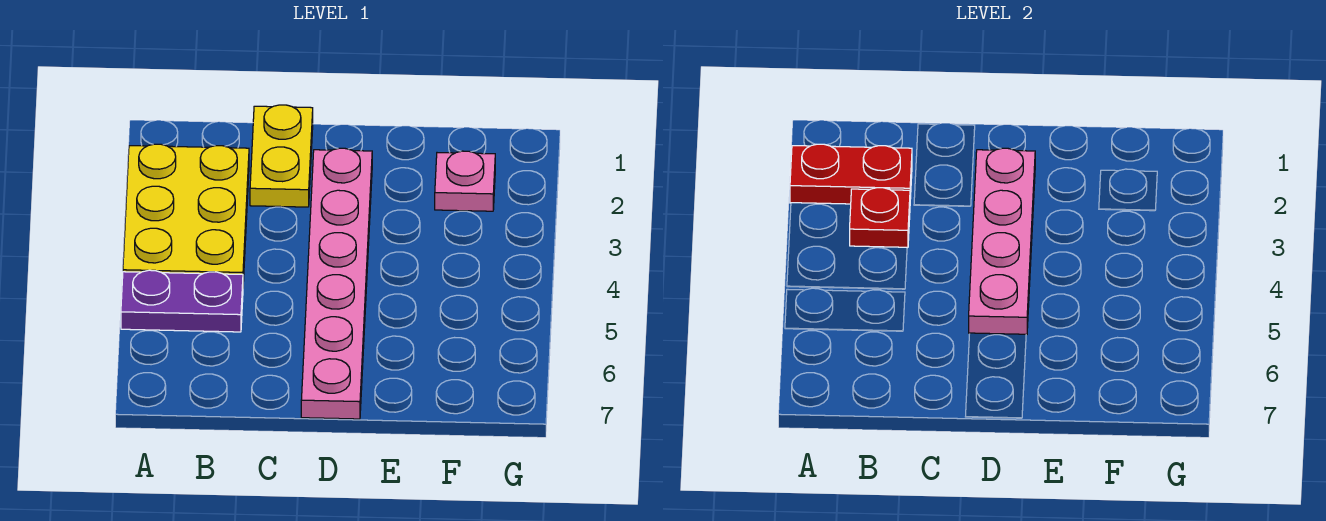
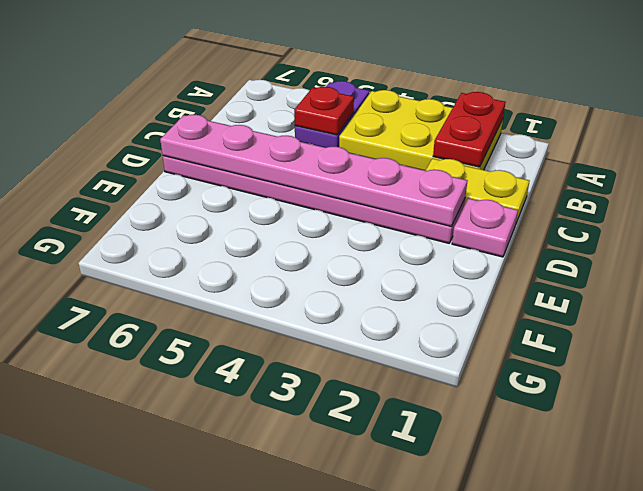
red plate B3 level 2 -> red plate B5 level 2
pink plate D2:D5 level 2 -> pink plate D2:D7 level 2
pink plate F2 level 1 -> pink plate D1 level 1

